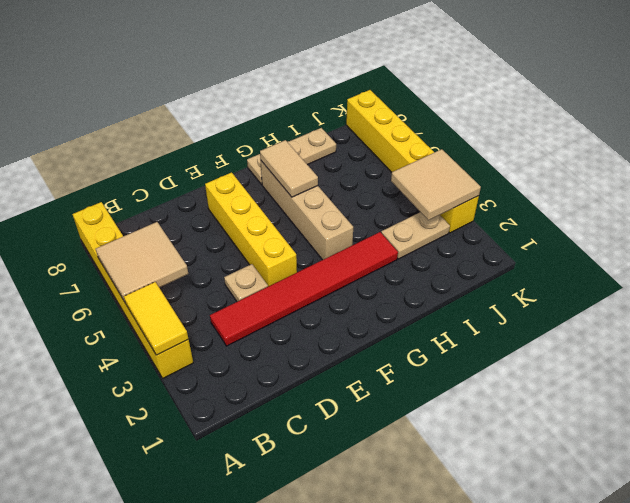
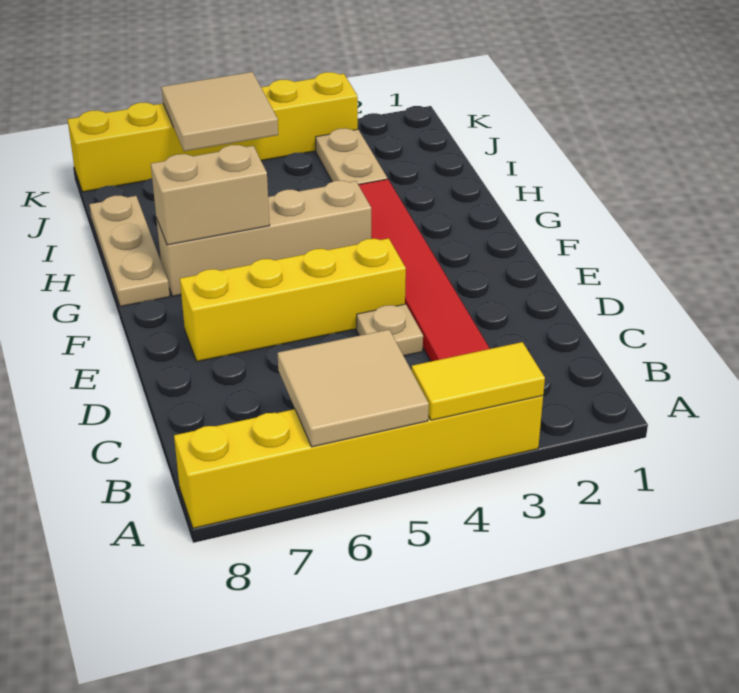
tan tile G6:G7 level 2 -> tan brick G6:G7 level 2
tan tile J3:K4 level 2 -> tan tile J5:K6 level 2

